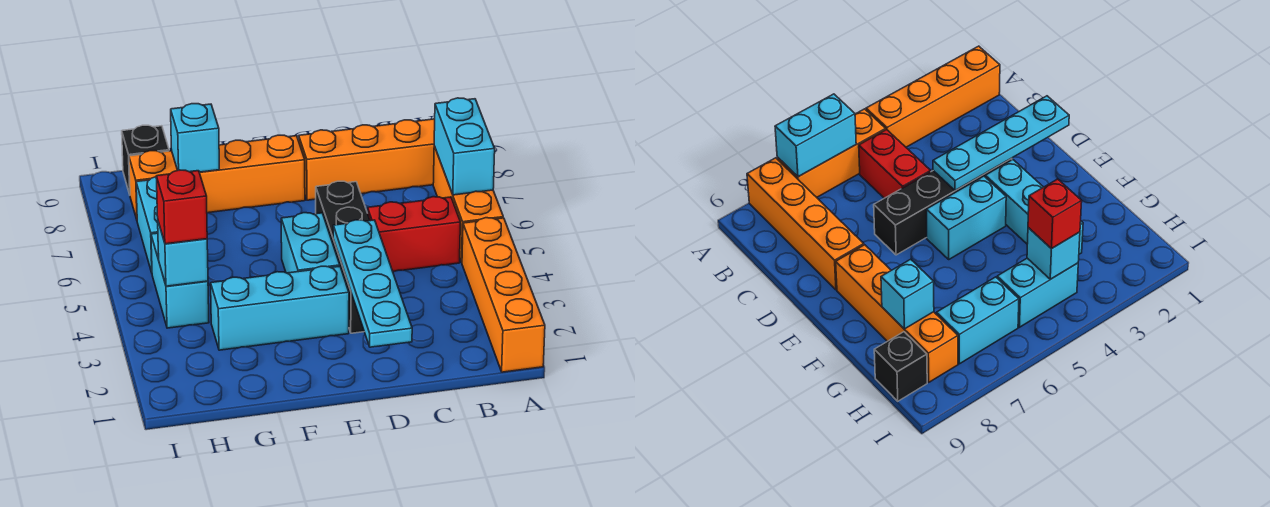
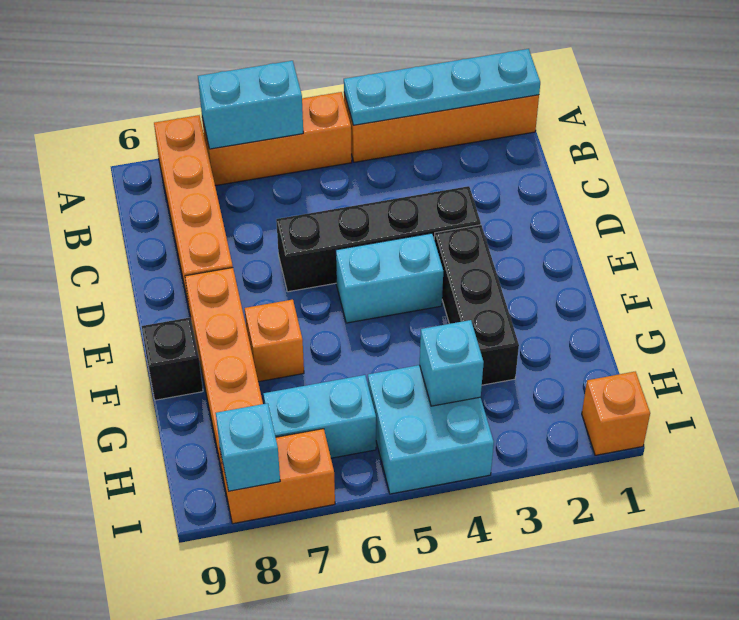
red brick B5:C5 level 1 -> none
cyan plate D1:D4 level 2 -> cyan plate A1:A4 level 2
cyan brick E3:G3 level 1 -> black brick E3:G3 level 1
none -> orange brick F7 level 1
cyan brick G8 level 2 -> cyan brick I8 level 2
cyan brick H4:H5 level 1 -> cyan brick H4:I5 level 1
red brick H4 level 3 -> none
black brick H9 level 1 -> black brick F9 level 1
none -> orange brick I1 level 1
none -> orange brick I7:I8 level 1

